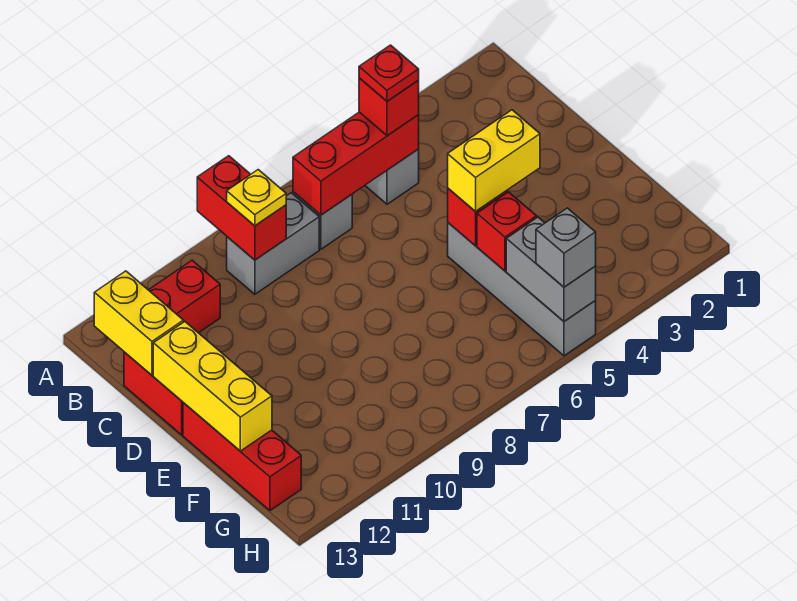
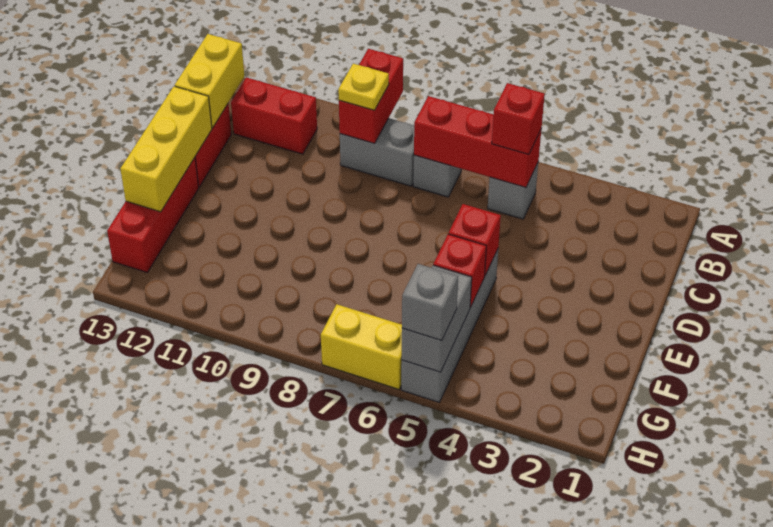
red plate B5 level 4 -> none
yellow brick E4:E5 level 3 -> yellow brick H6:H7 level 1

